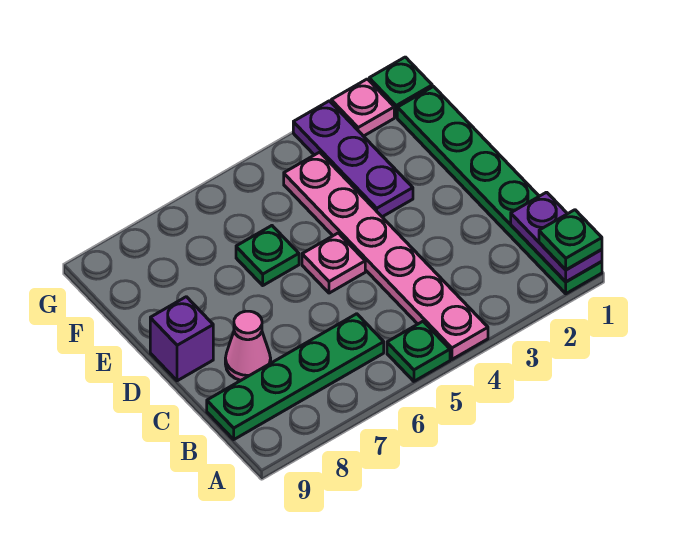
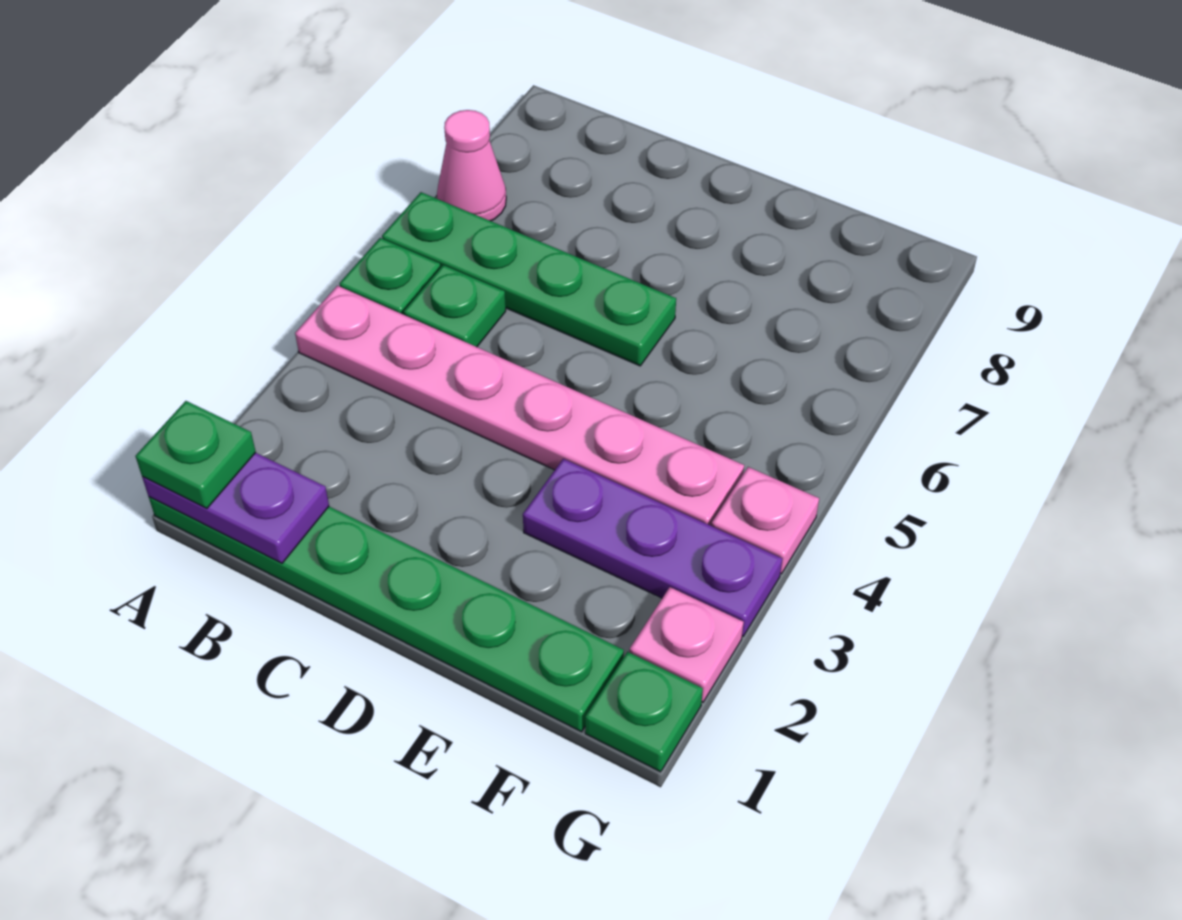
green plate B6:B9 level 1 -> green plate A6:D6 level 1
pink cone C8 level 1 -> pink cone A7 level 1
pink plate D5 level 1 -> pink plate G4 level 1
purple brick D9 level 1 -> none
green plate E6 level 1 -> green plate B5 level 1

